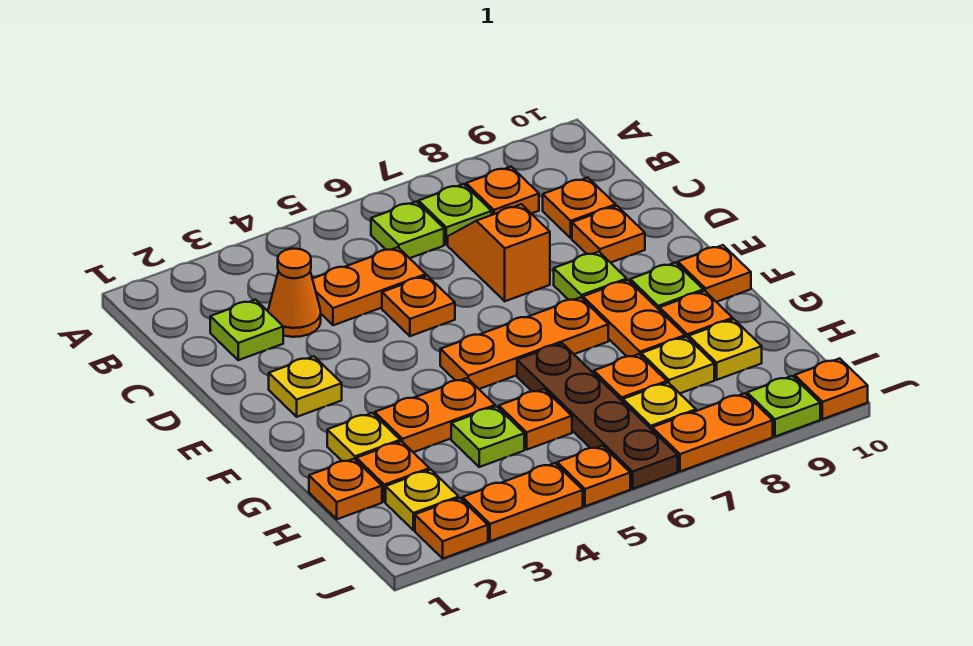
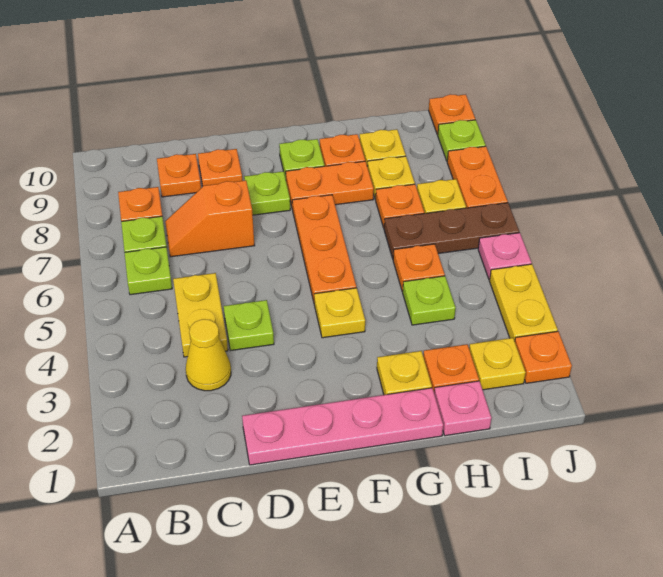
lime plate C2 level 1 -> lime plate D4 level 1
orange cone C3 level 1 -> yellow cone C3 level 1
orange plate C4:C5 level 1 -> yellow plate C4:C5 level 1
none -> pink plate D1:G1 level 1
orange plate D5 level 1 -> none
yellow plate E2 level 1 -> yellow plate F4 level 1
orange plate F10 level 1 -> none
orange plate G3:G4 level 1 -> none
brown plate G6:J6 level 1 -> brown plate H6:J6 level 1
orange plate H1 level 1 -> pink plate H1 level 1
orange plate J3:J4 level 1 -> yellow plate J3:J4 level 1
orange plate J5 level 1 -> pink plate J5 level 1

